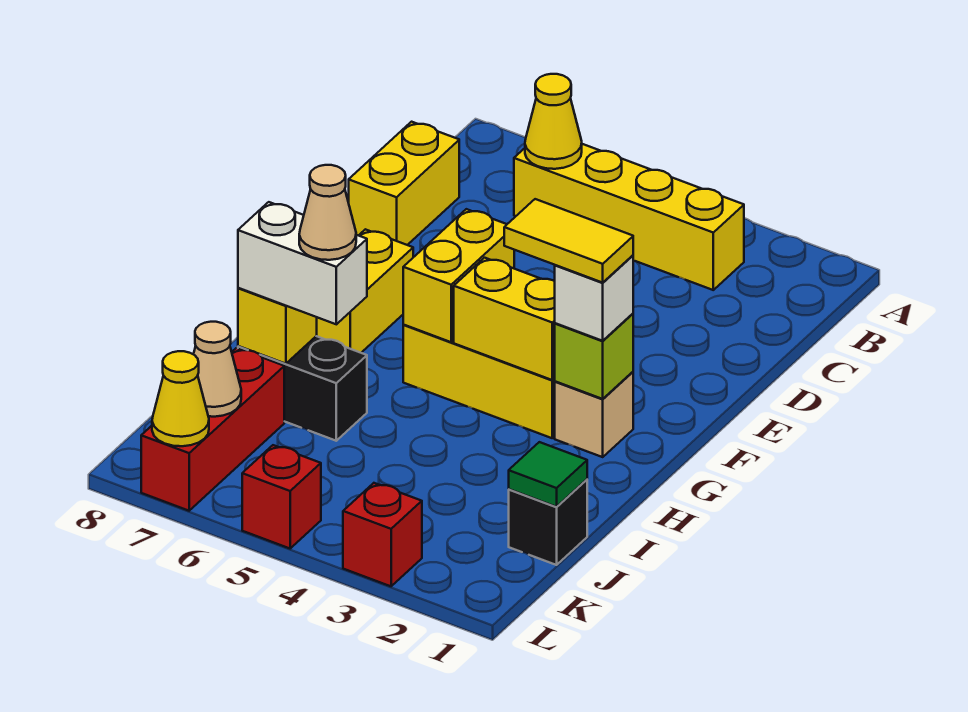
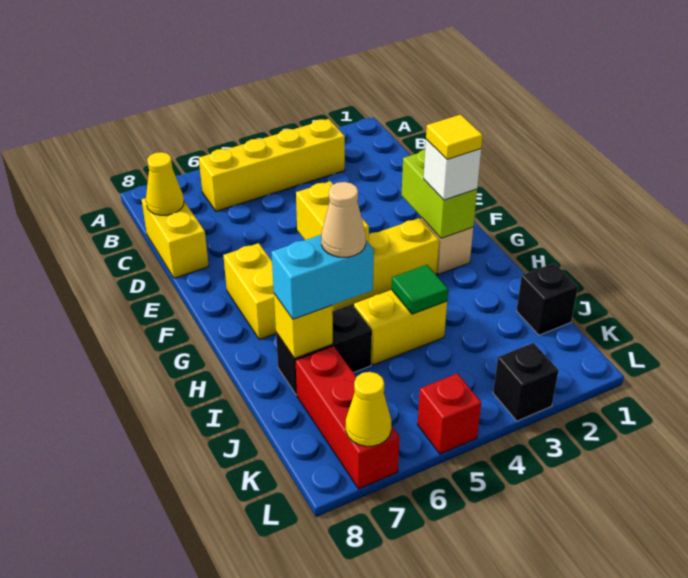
yellow cone B6 level 2 -> yellow cone C8 level 2
lime brick G2 level 2 -> lime brick F2:G2 level 2
yellow tile G2:G3 level 4 -> yellow tile G2 level 4
yellow brick G3:G4 level 2 -> yellow brick I4:I5 level 1
white brick I6:I7 level 3 -> cyan brick I6:I7 level 3
green tile J1 level 2 -> green tile I4 level 2
tan cone K7 level 2 -> none
red brick L3 level 1 -> black brick L3 level 1

